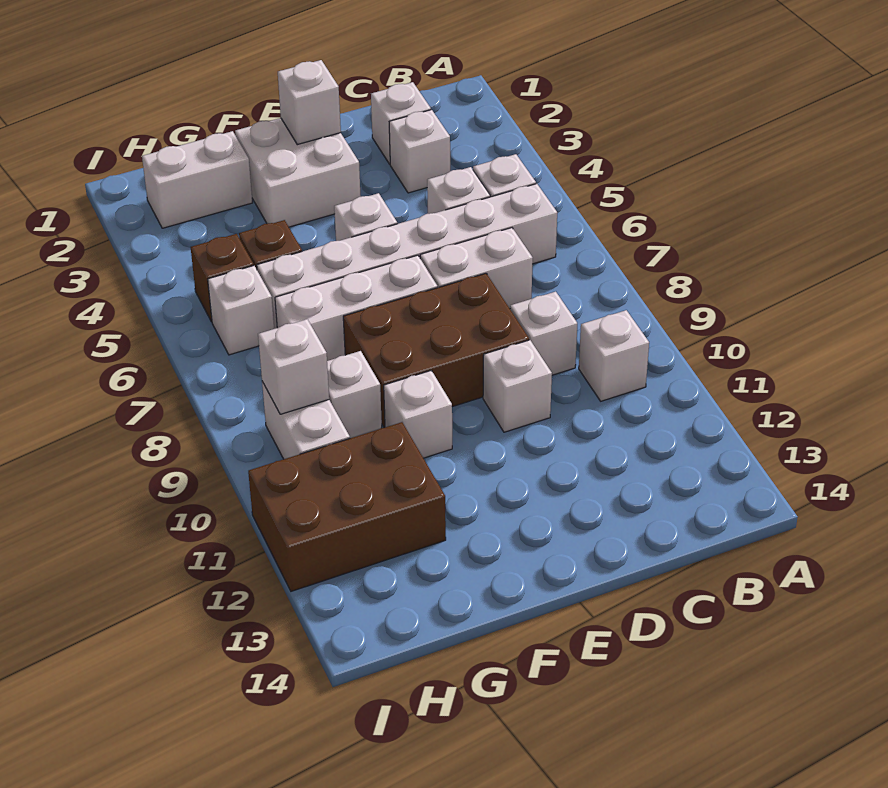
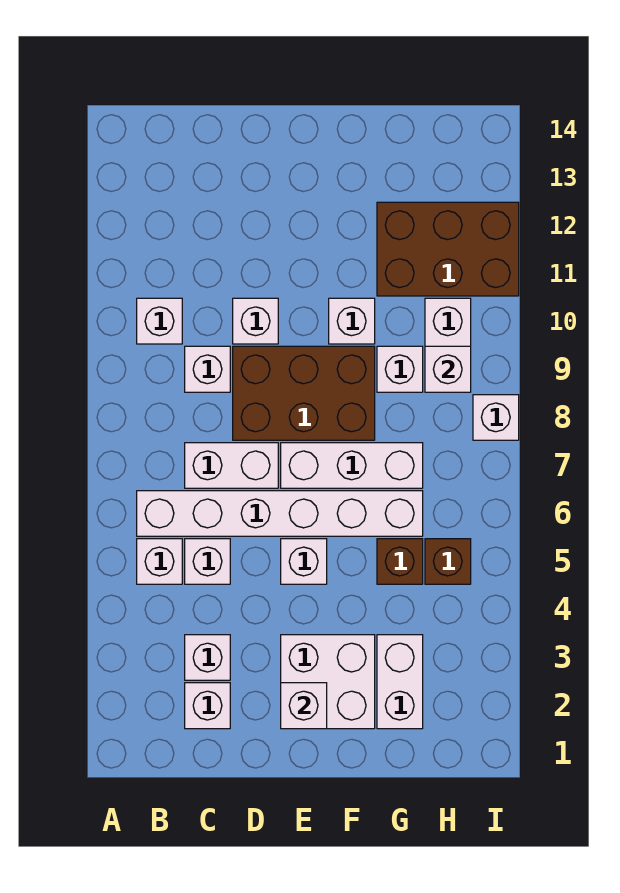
white brick G2:H2 level 1 -> white brick G2:G3 level 1
white brick H6 level 1 -> white brick I8 level 1

